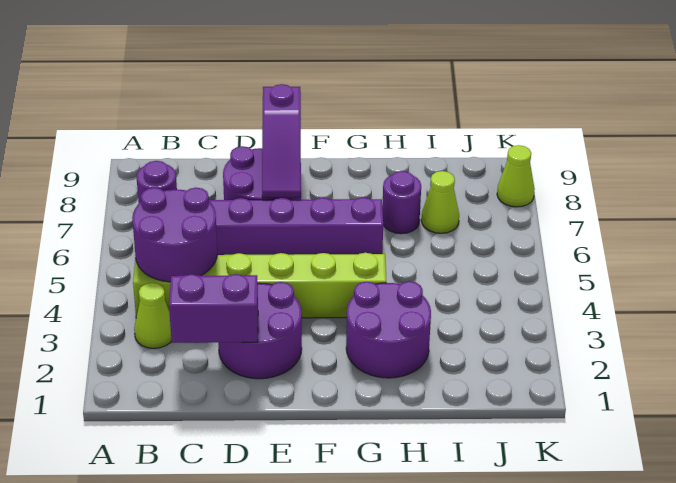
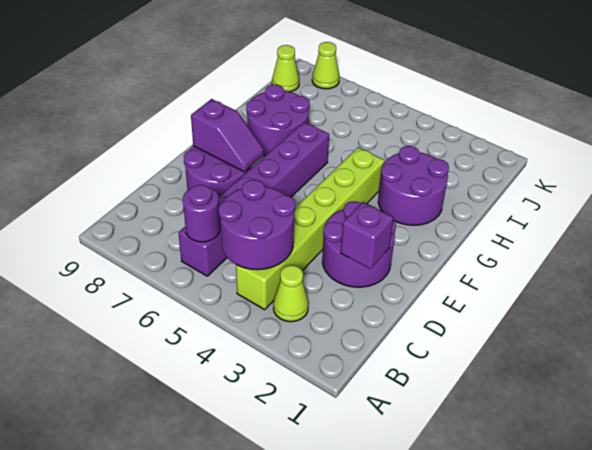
purple brick C2:D2 level 2 -> purple brick D2 level 2
purple slope E7:E9 level 2 top 9 -> purple slope E7:E8 level 2 top 8
purple round brick H7 level 1 -> purple round brick G7:H8 level 1
lime cone I7 level 1 -> lime cone J9 level 1

